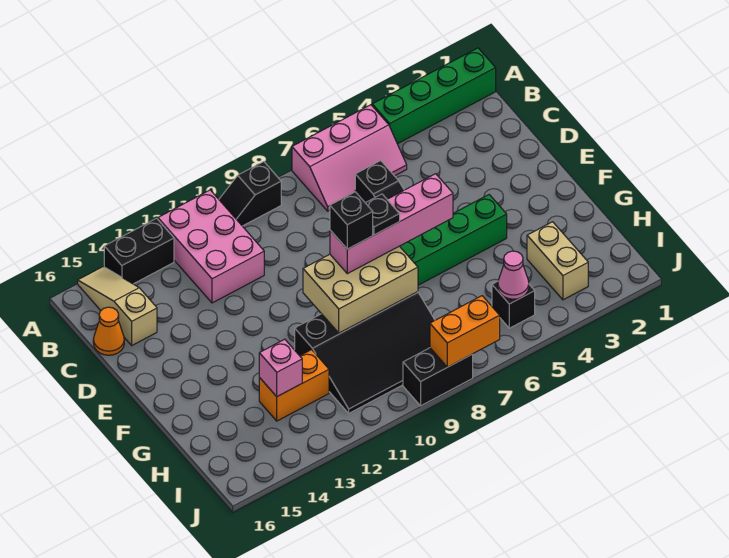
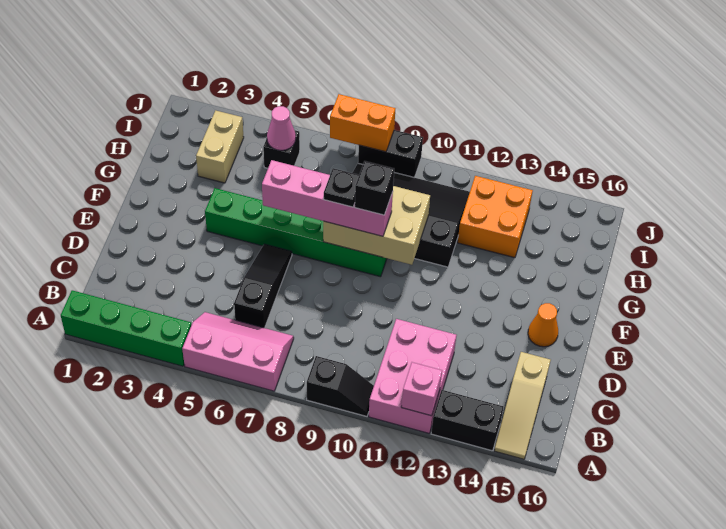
orange cone C16 level 1 -> orange cone E15 level 1
orange brick H12:H13 level 1 -> orange brick H12:I13 level 1
pink brick H13 level 2 -> pink brick A12 level 2

